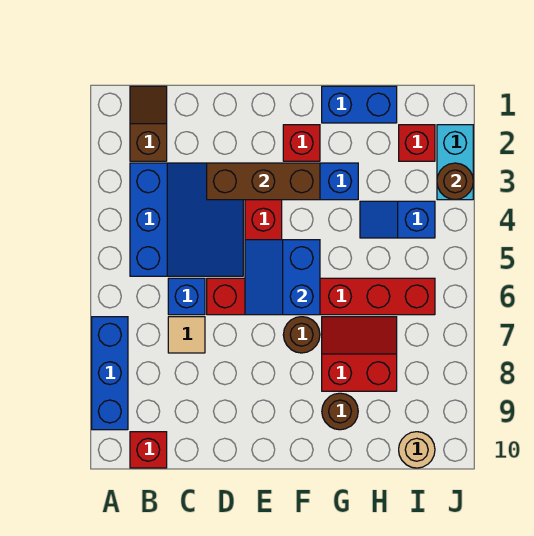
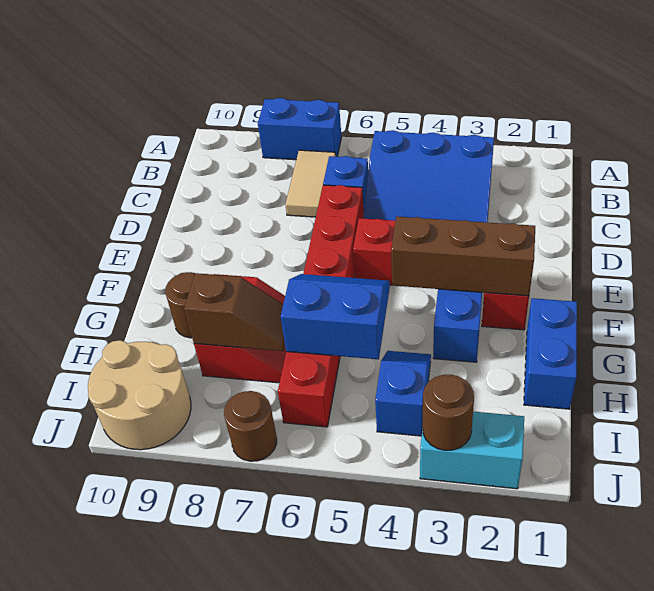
blue brick A7:A9 level 1 -> blue brick A7:A8 level 1
brown slope B1:B2 level 1 top 2 -> brown slope H7:H8 level 2 top 8
red brick B10 level 1 -> none
tan tile C7 level 1 -> tan tile B7:C7 level 1
brown brick D3:F3 level 2 -> brown brick F2:F4 level 2
blue slope E5:F6 level 2 top F -> blue slope G5:H6 level 2 top H
brown round brick F7 level 1 -> brown round brick J7 level 1
red brick I2 level 1 -> none
tan round brick I10 level 1 -> tan round brick I9:J10 level 1

